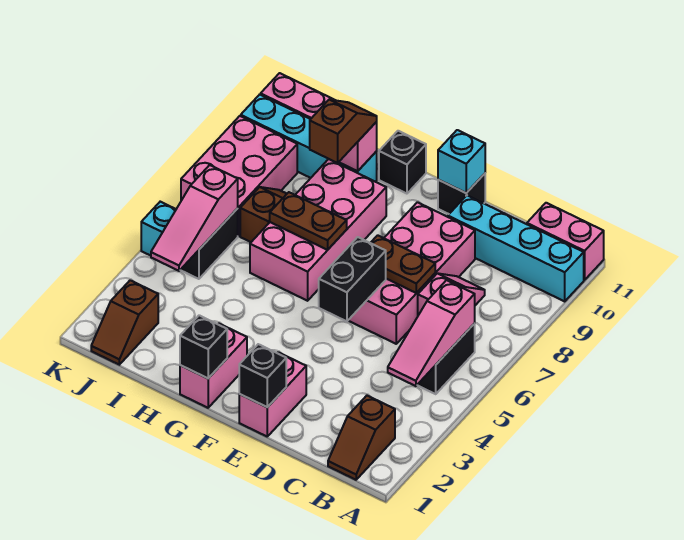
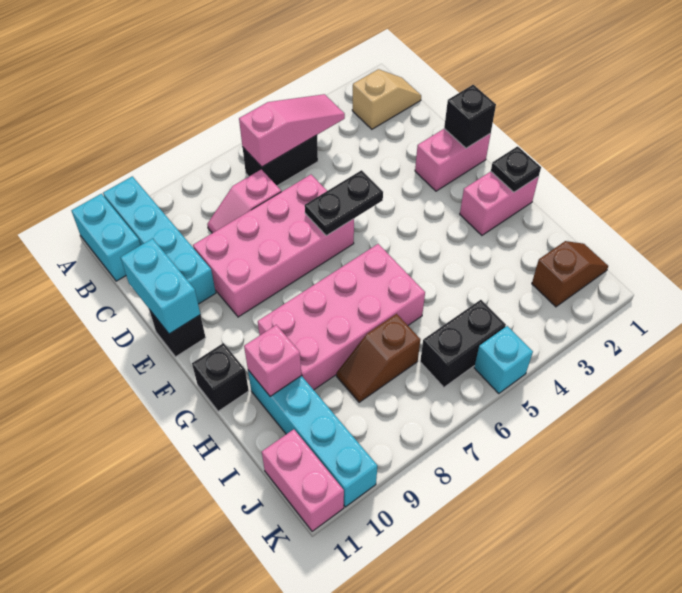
pink brick A11:B11 level 1 -> cyan brick A11:B11 level 1
brown slope B1:B2 level 1 top 2 -> tan slope B1:B2 level 1 top 2
brown plate D7:E7 level 2 -> none
black brick E5:E6 level 2 -> black plate E5:E6 level 2
cyan brick E11 level 2 -> cyan brick D11:E11 level 2
black brick G1 level 2 -> black plate G1 level 2
brown plate G7:H7 level 2 -> none
brown slope H9:H10 level 3 top 9 -> none
pink slope J4:J6 level 2 top 6 -> none
pink brick J7:K9 level 1 -> none

